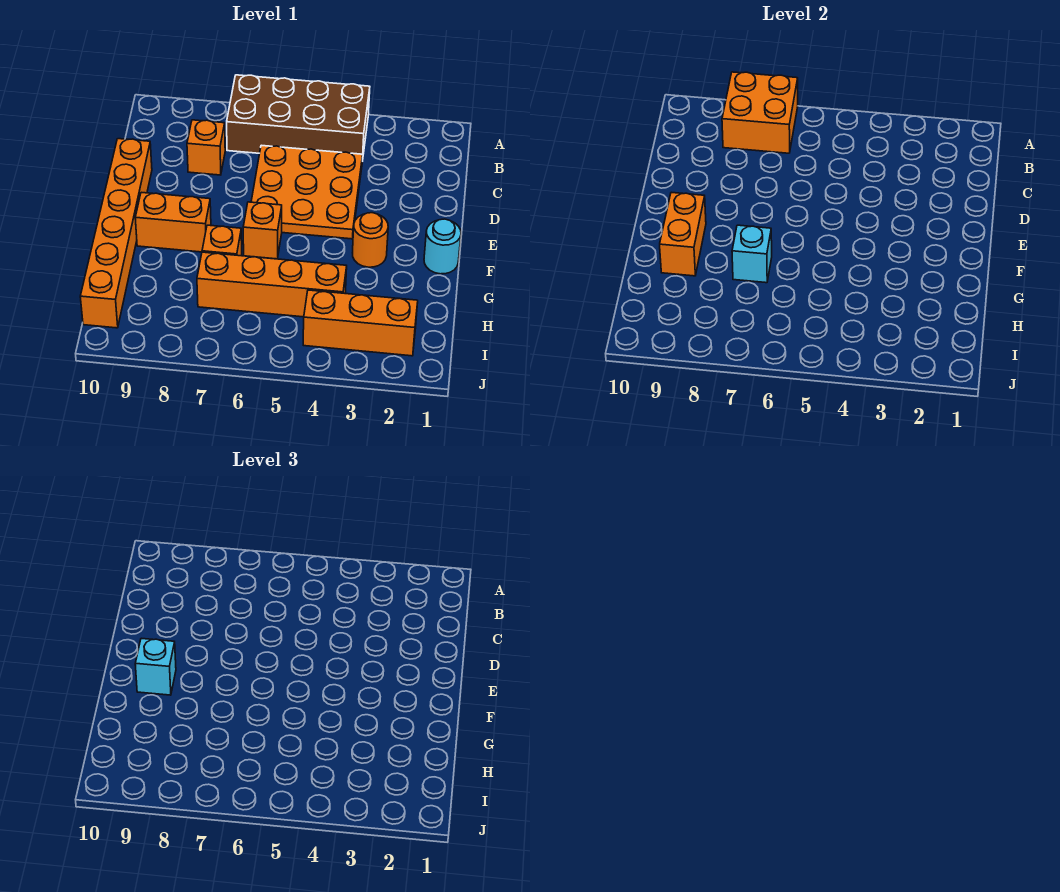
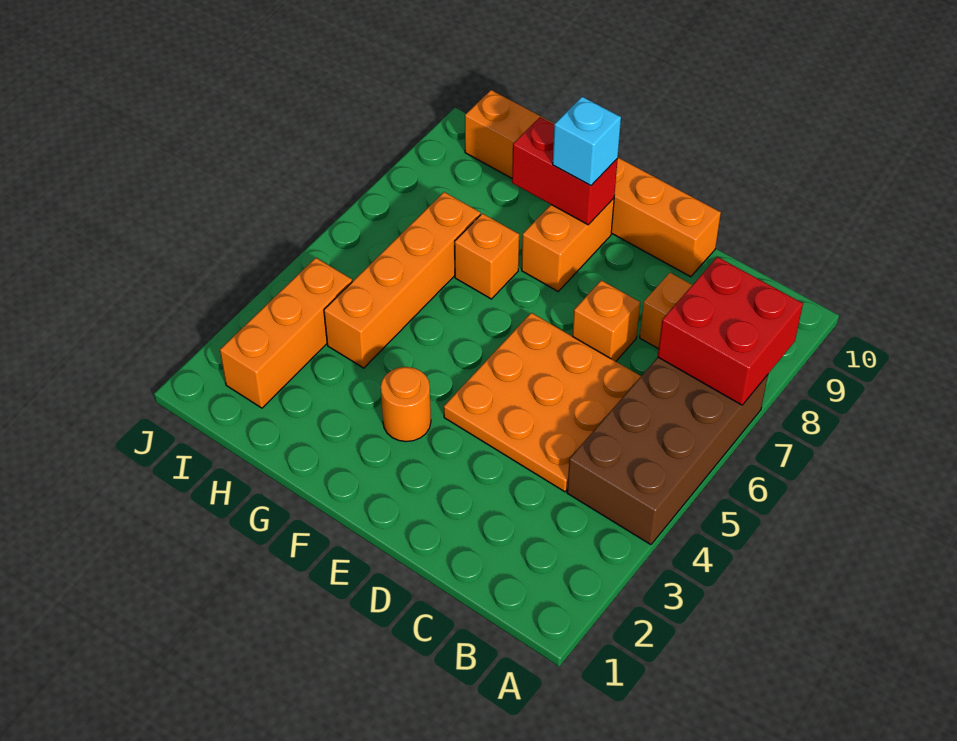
orange brick A7:B8 level 2 -> red brick A7:B8 level 2
cyan round brick F1 level 1 -> none
orange brick F6 level 1 -> orange brick D7 level 1
orange brick F9:G9 level 2 -> red brick F9:G9 level 2
cyan brick G7 level 2 -> none

